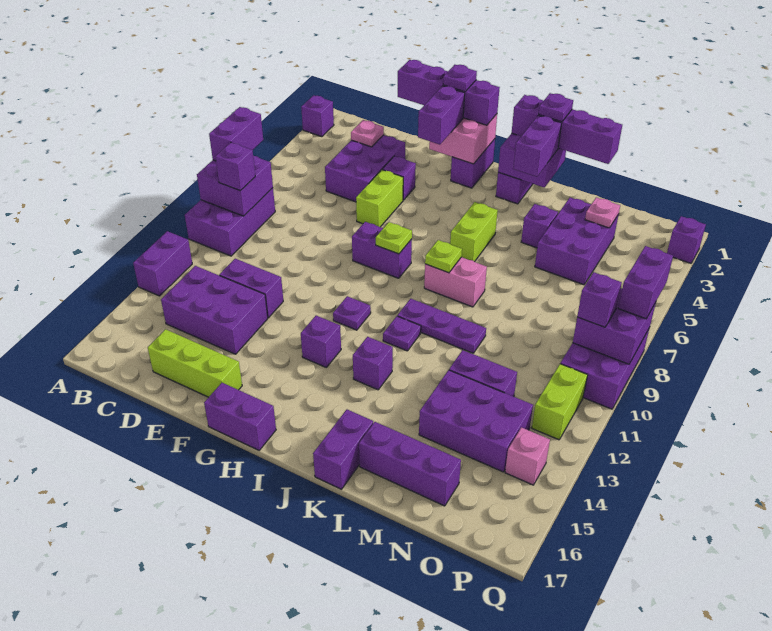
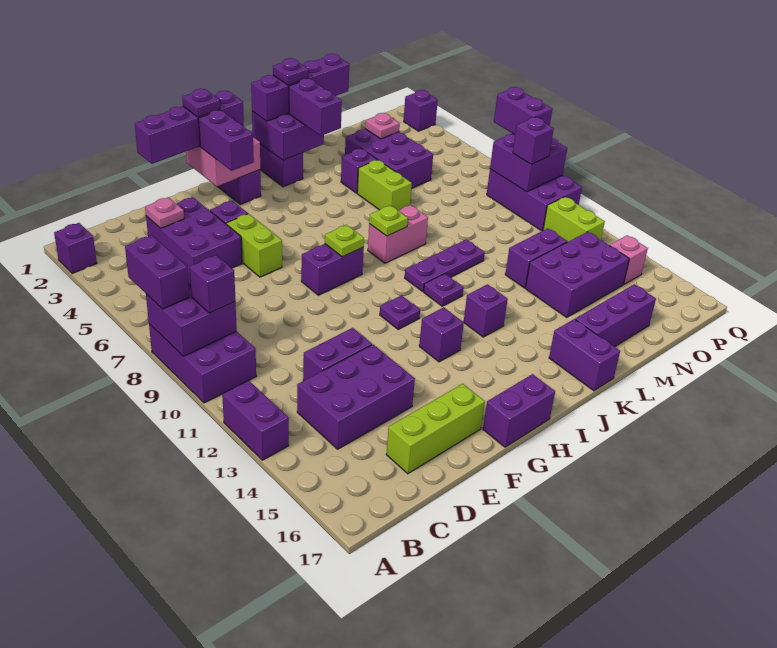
lime brick J5:J6 level 1 -> lime brick L5:L6 level 1

